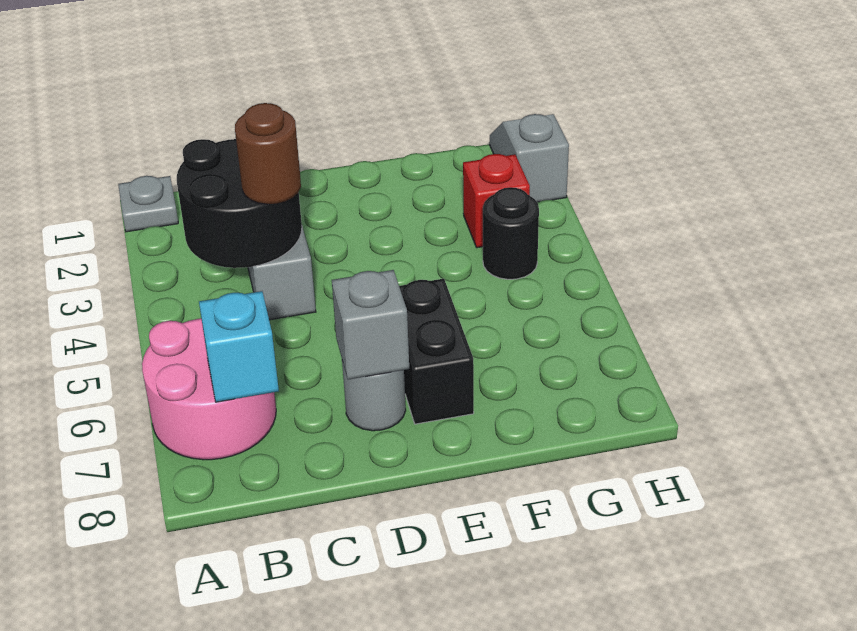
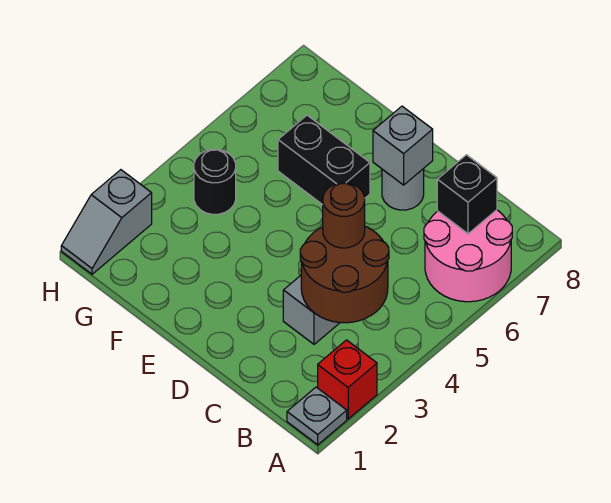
black round brick B3:C4 level 2 -> brown round brick B3:C4 level 2
cyan brick B7 level 2 -> black brick B7 level 2
black brick E6:E7 level 1 -> black brick E6:F6 level 1
red brick G3 level 1 -> red brick A2 level 1

